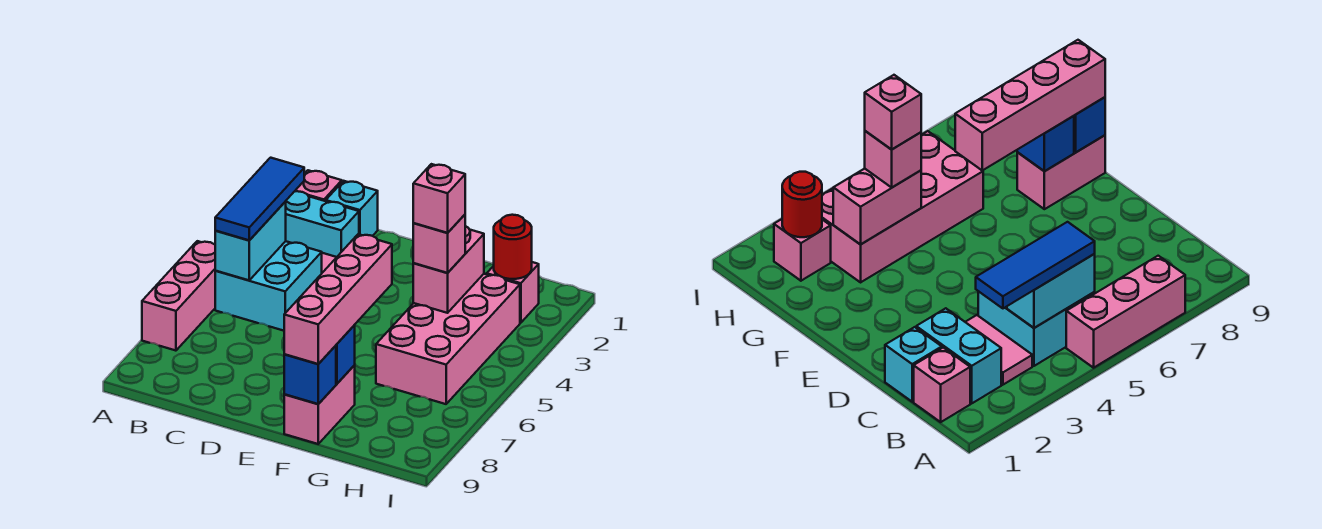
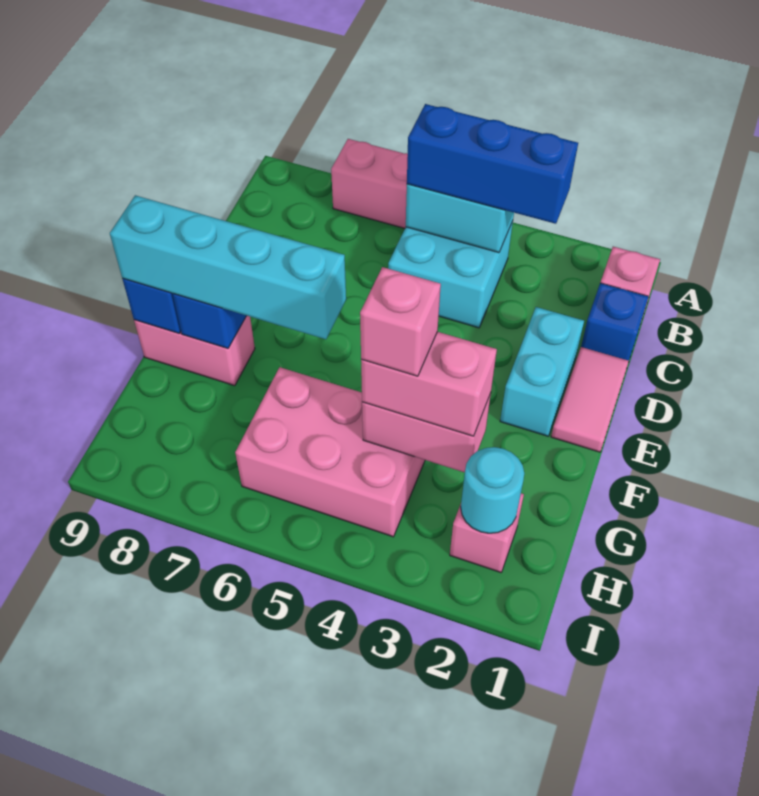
cyan brick B2:C2 level 1 -> cyan brick D2:E2 level 1
pink tile B3:C3 level 1 -> pink tile D1:E1 level 1
blue tile B3:B5 level 3 -> blue brick B3:B5 level 3
cyan brick C1 level 1 -> blue brick C1 level 1
pink brick F6:F9 level 3 -> cyan brick F6:F9 level 3
pink brick G3:H6 level 1 -> pink brick G4:H6 level 1
pink brick G4 level 3 -> pink brick G3:G4 level 3
red round brick H2 level 2 -> cyan round brick H2 level 2

